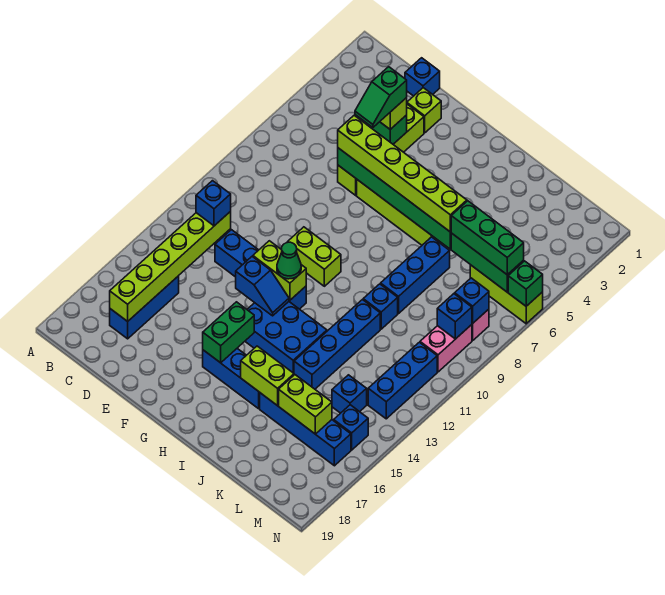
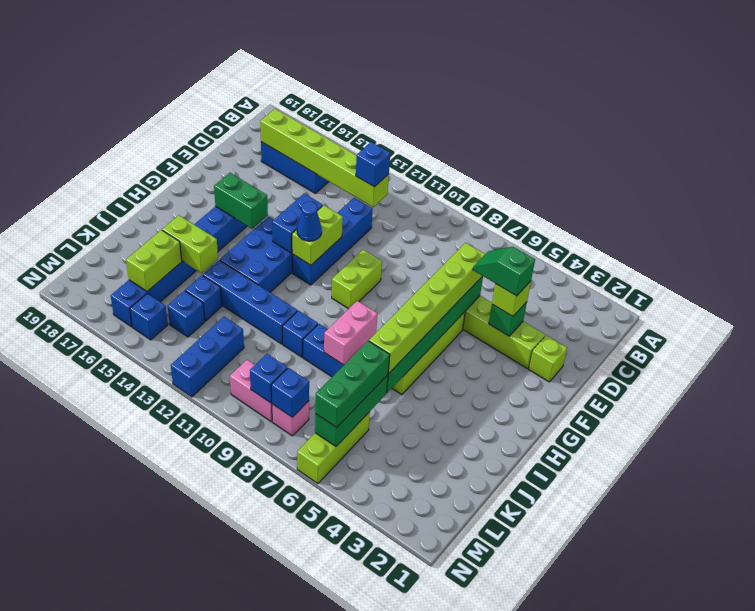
blue brick D1 level 1 -> blue brick K14 level 1
blue slope F13:G13 level 2 top F -> blue brick F13:G13 level 2
green cone G12 level 3 -> blue cone G12 level 3
none -> pink brick I8:J8 level 2
lime brick I16:J16 level 2 -> lime brick J15:J16 level 2
blue brick M11:M13 level 1 -> blue brick L12:N12 level 1
green brick N6 level 2 -> none

